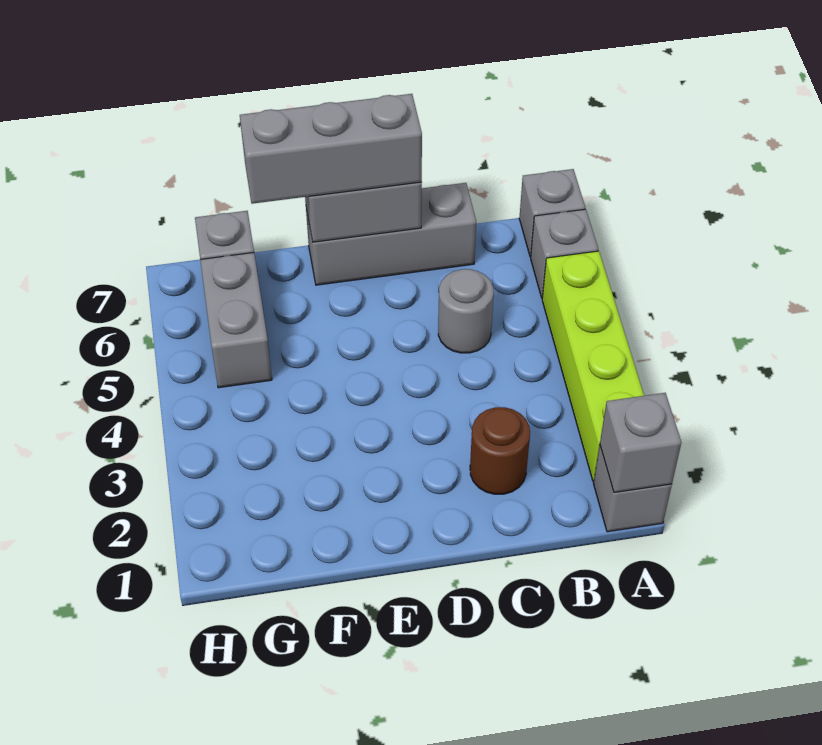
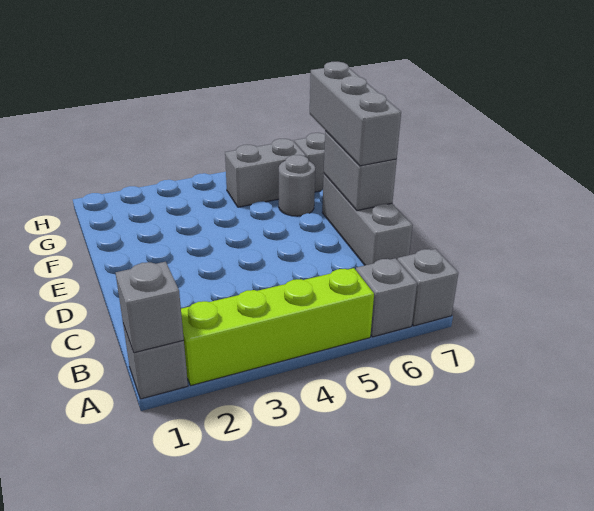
brown round brick C2 level 1 -> none
grey round brick C5 level 1 -> grey round brick F6 level 1

